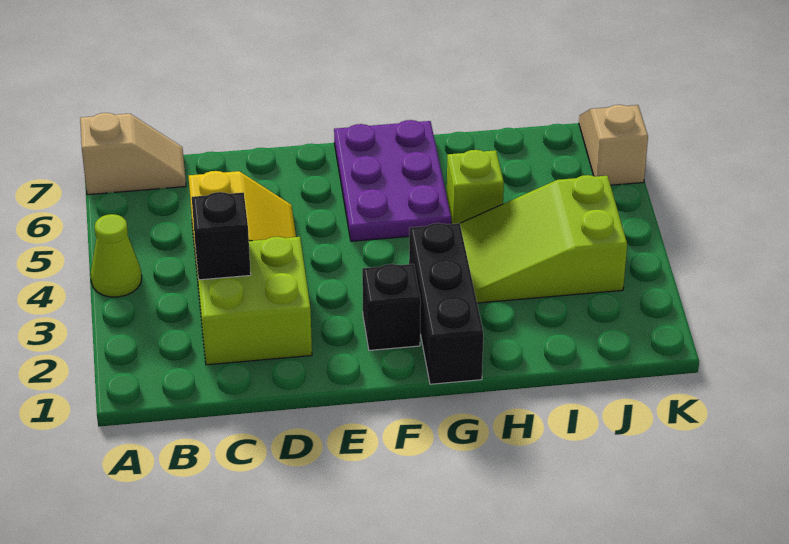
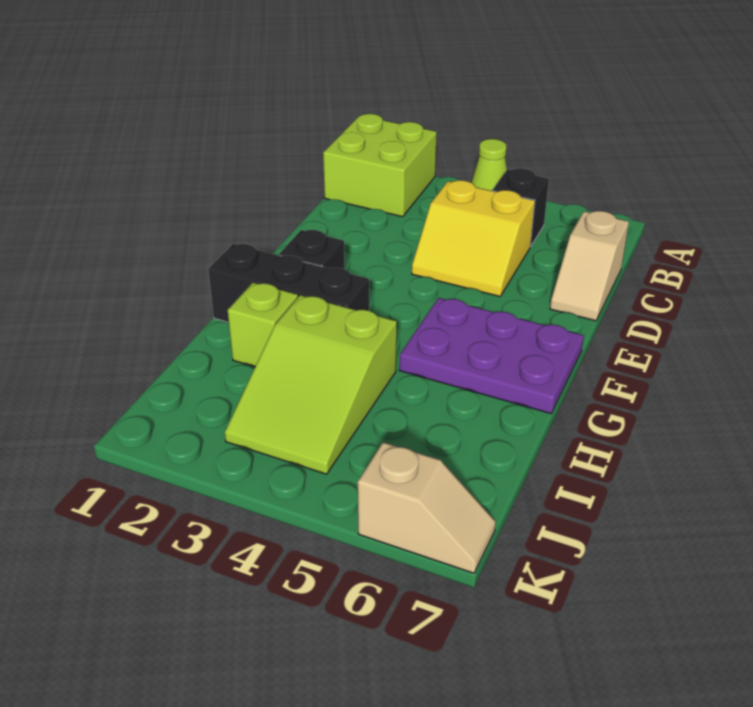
tan slope A7:B7 level 1 top A -> tan slope C7:D7 level 1 top C
lime brick C2:D3 level 1 -> lime brick A1:B2 level 1
black brick C3 level 2 -> black brick B5 level 1
lime slope H3:J4 level 1 top J -> lime slope H3:J4 level 1 top H
lime brick H5 level 1 -> lime brick H2 level 1

